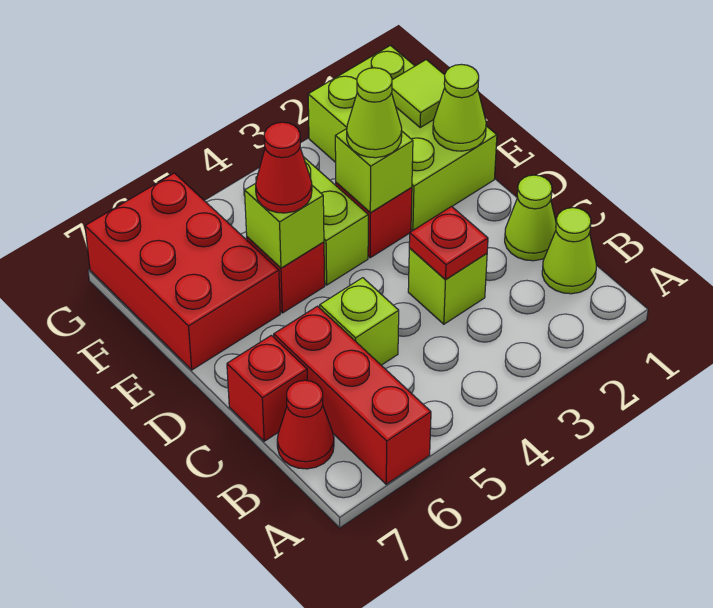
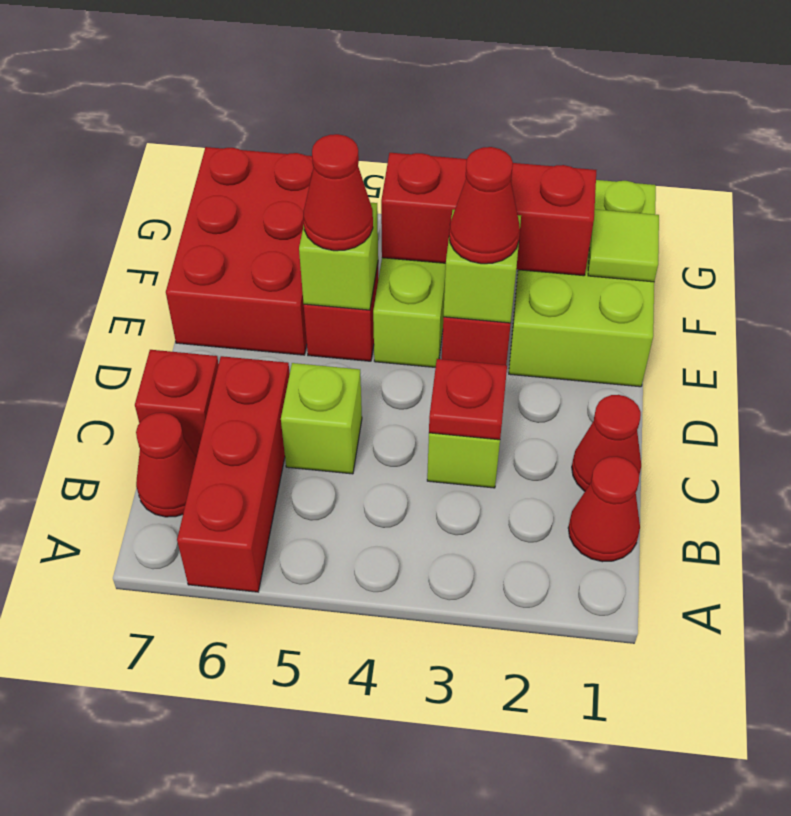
lime cone B1 level 1 -> red cone B1 level 1
lime cone C1 level 1 -> red cone C1 level 1
lime cone E1 level 2 -> none
lime cone E3 level 3 -> red cone E3 level 3
none -> red brick F2:F4 level 2

